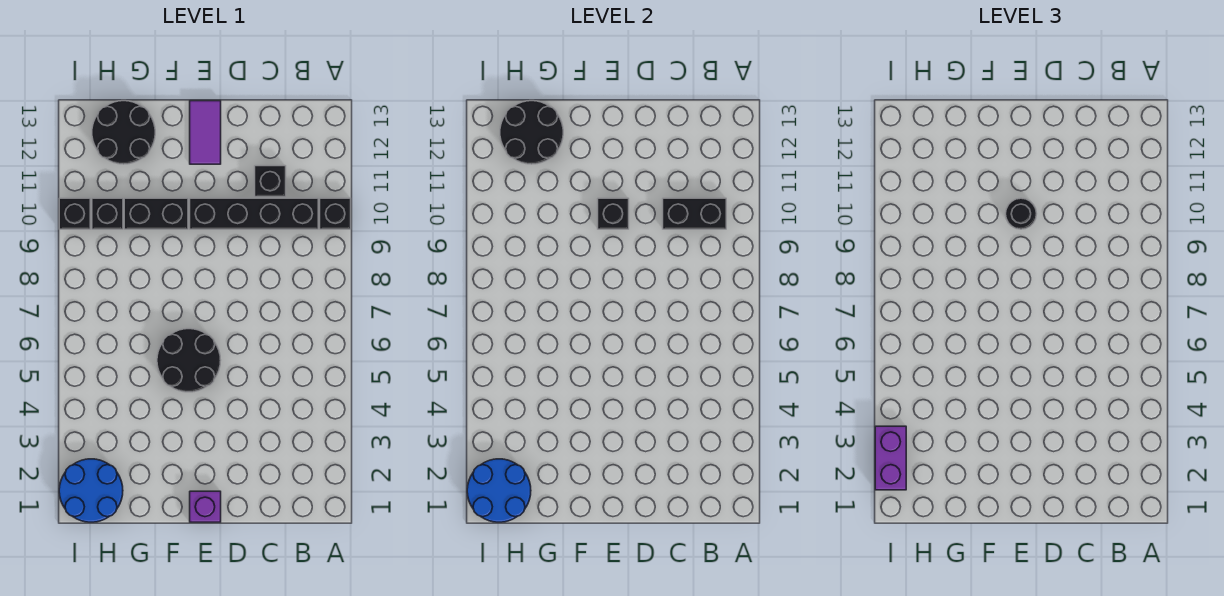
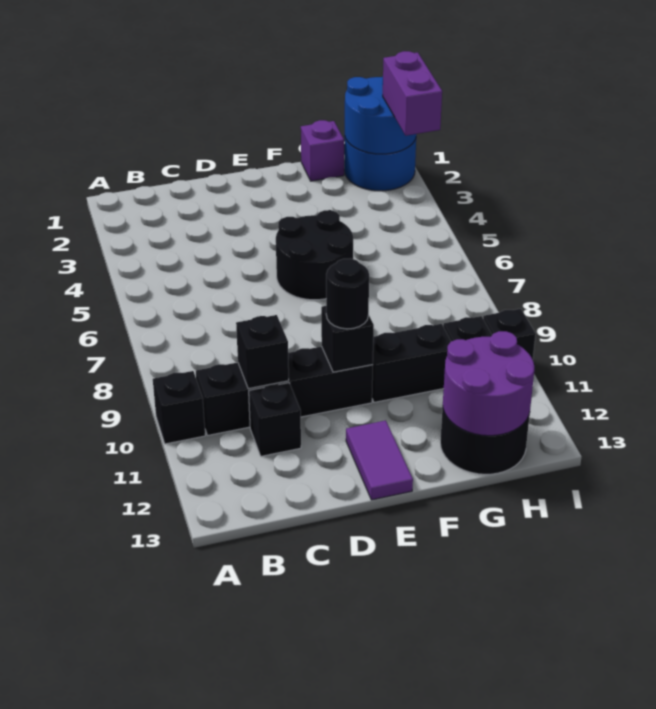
black brick B10:C10 level 2 -> black brick C10 level 2
purple brick E1 level 1 -> purple brick G1 level 1
black round brick G12:H13 level 2 -> purple round brick G12:H13 level 2

